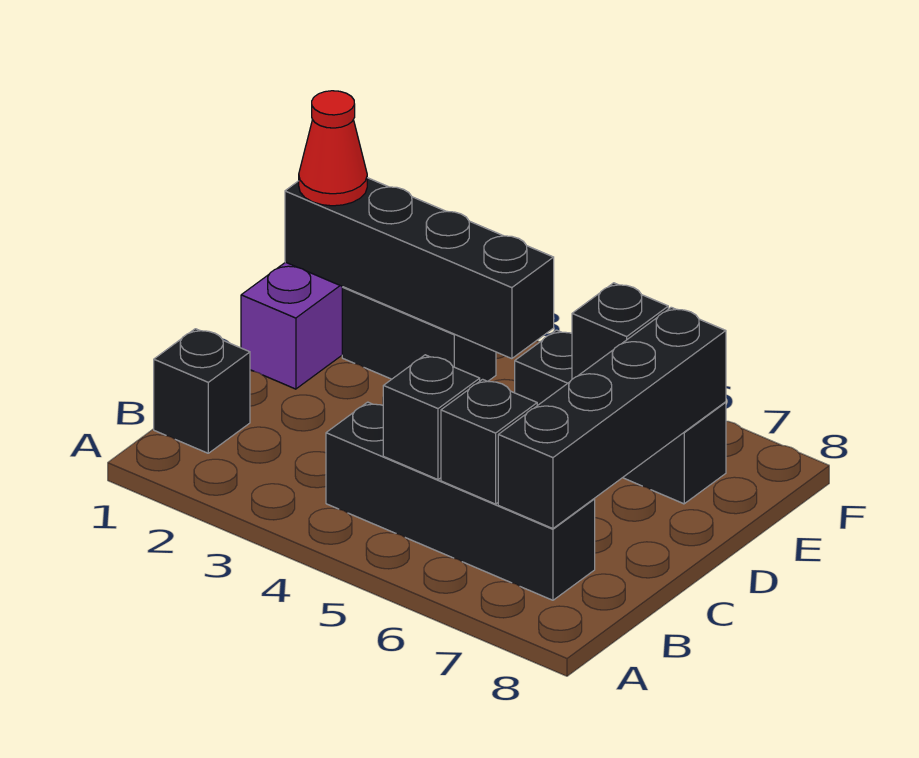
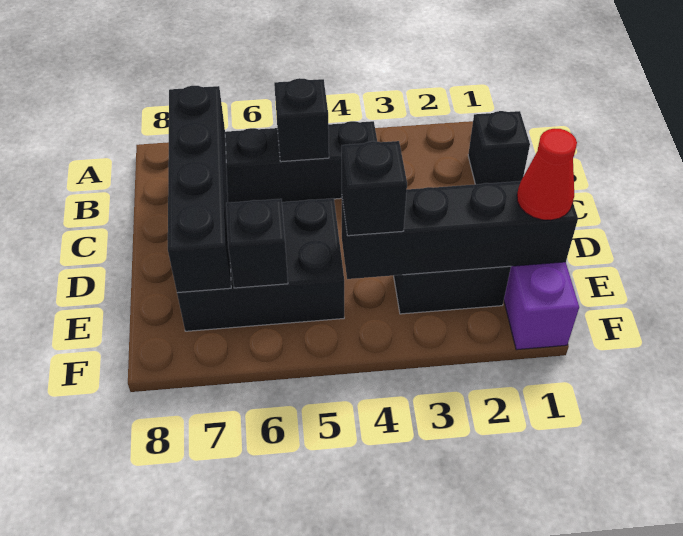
black brick B6 level 2 -> black brick E4 level 3
black brick E5:E7 level 1 -> black brick D5:E7 level 1

